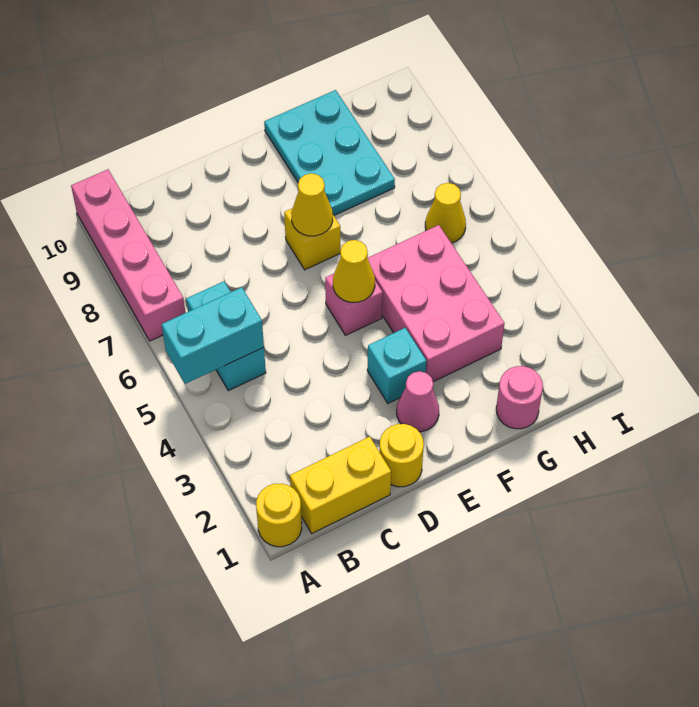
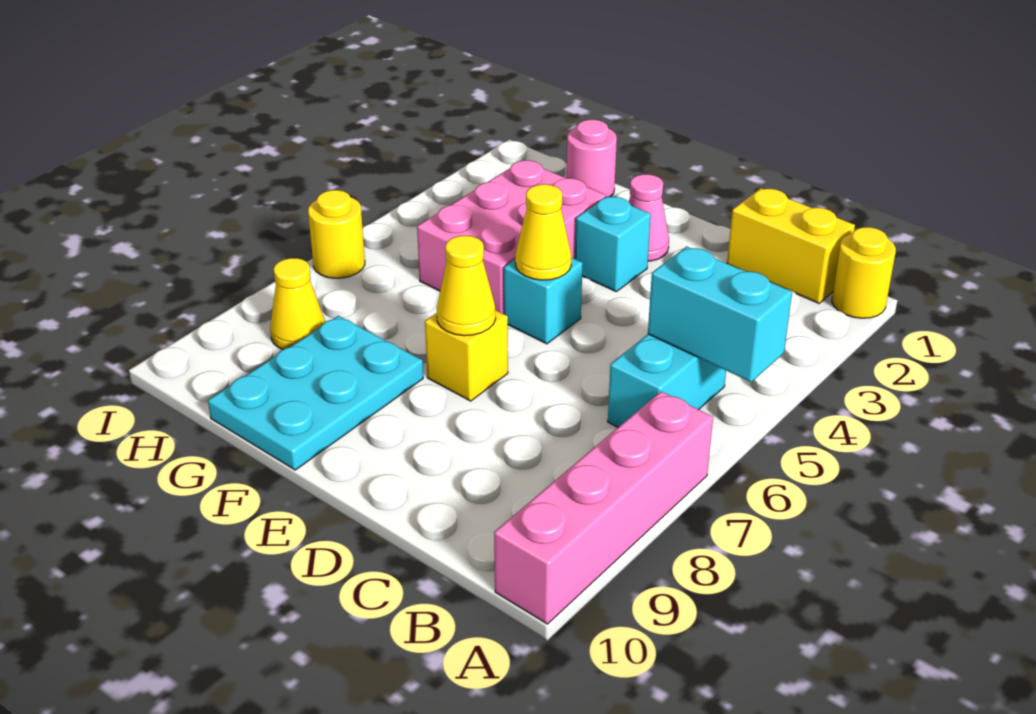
yellow round brick D1 level 1 -> yellow round brick I6 level 1
pink brick E5 level 1 -> cyan brick E5 level 1
yellow cone H6 level 1 -> yellow cone H8 level 1

